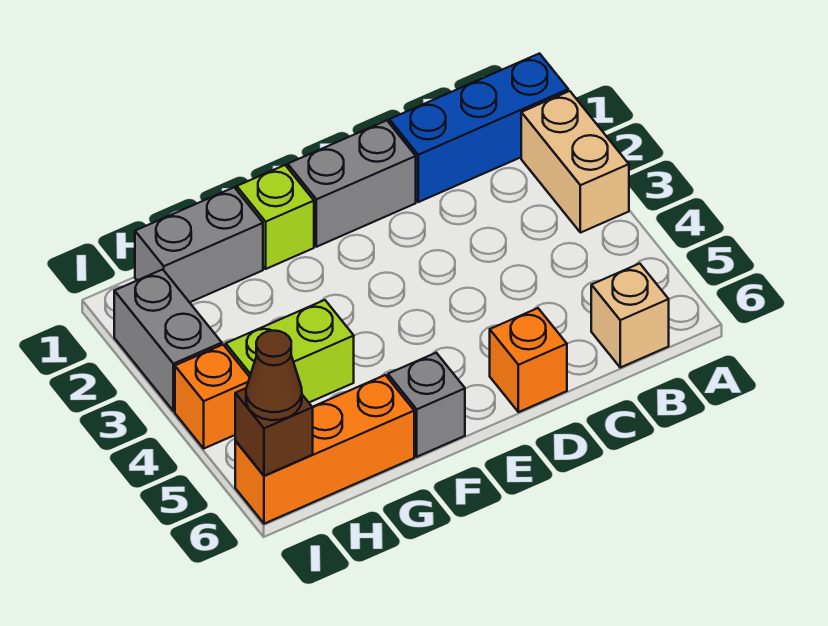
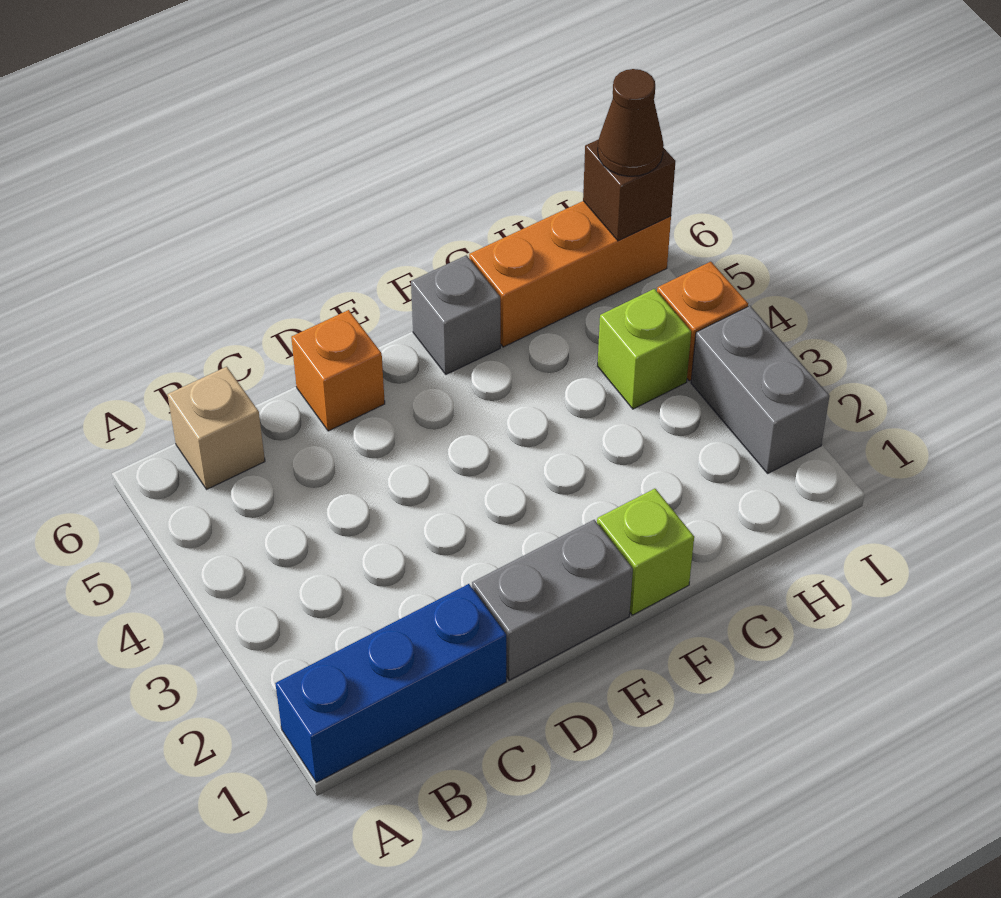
tan brick A2:A3 level 1 -> none
grey brick G1:H1 level 1 -> none
lime brick G4:H4 level 1 -> lime brick H4 level 1

